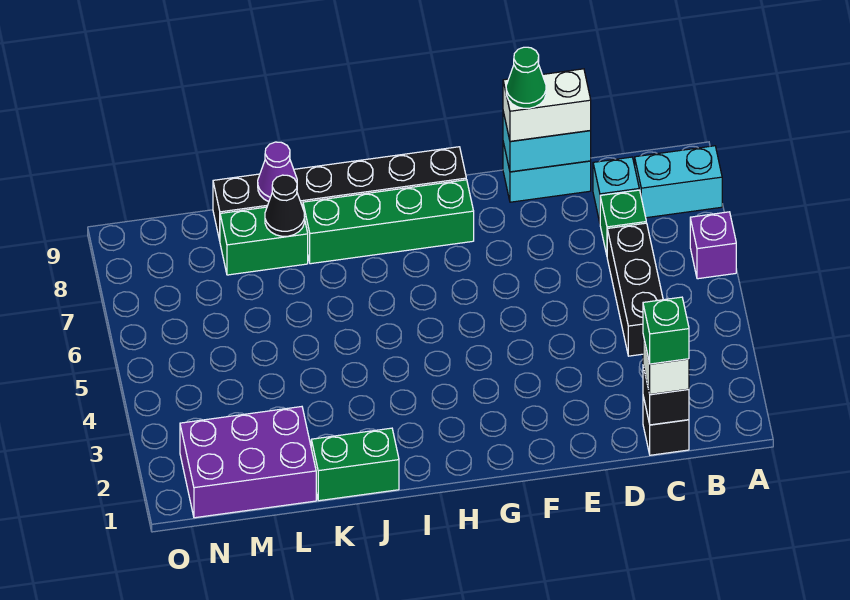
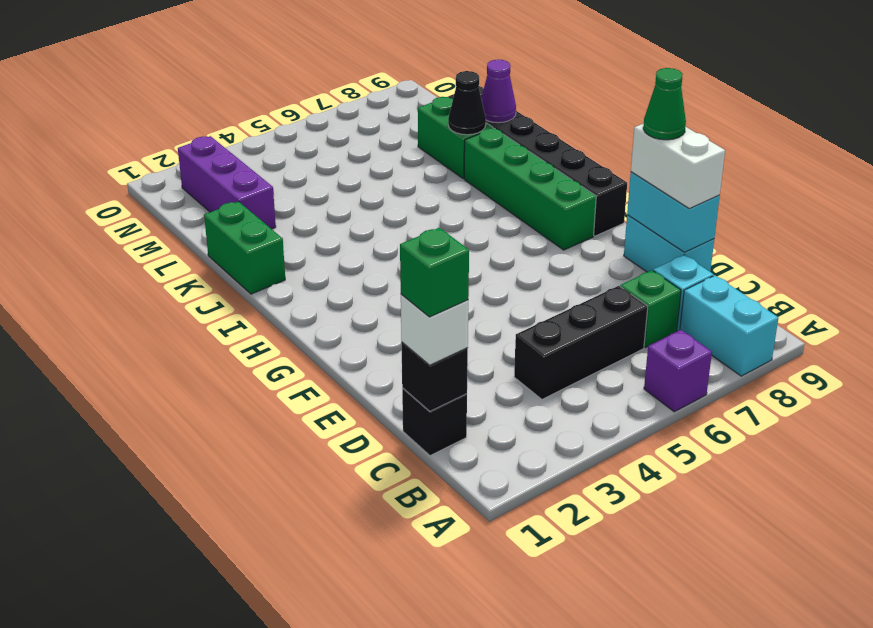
purple brick L1:N2 level 1 -> purple brick L2:N2 level 1

